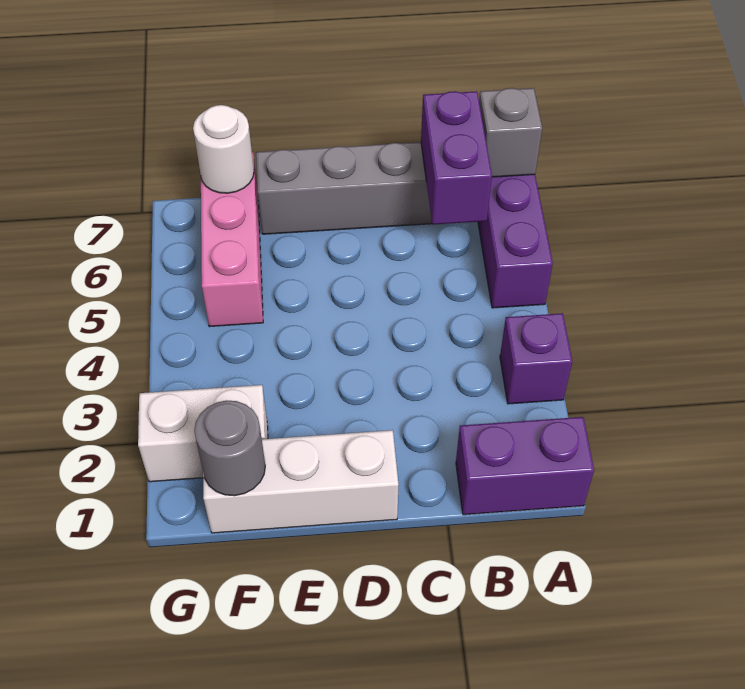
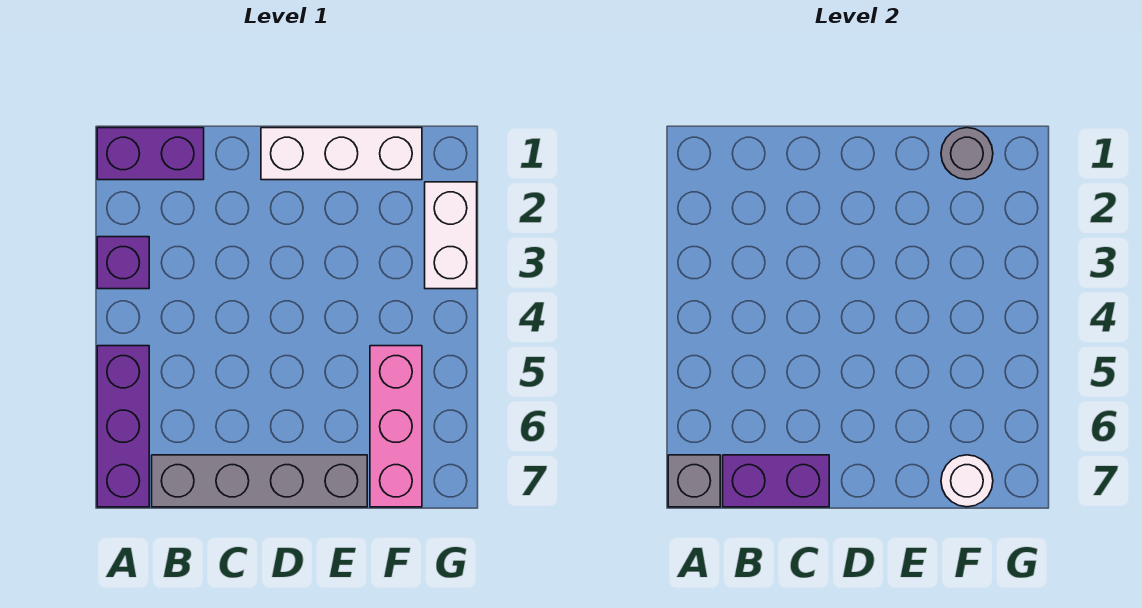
purple brick B6:B7 level 2 -> purple brick B7:C7 level 2
white brick F2:G2 level 1 -> white brick G2:G3 level 1

